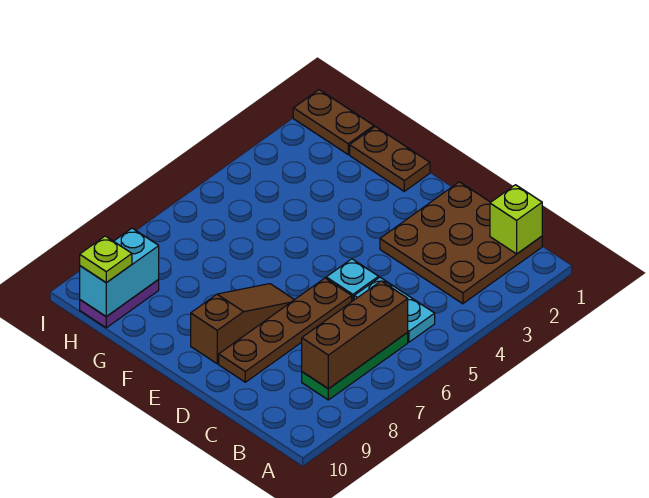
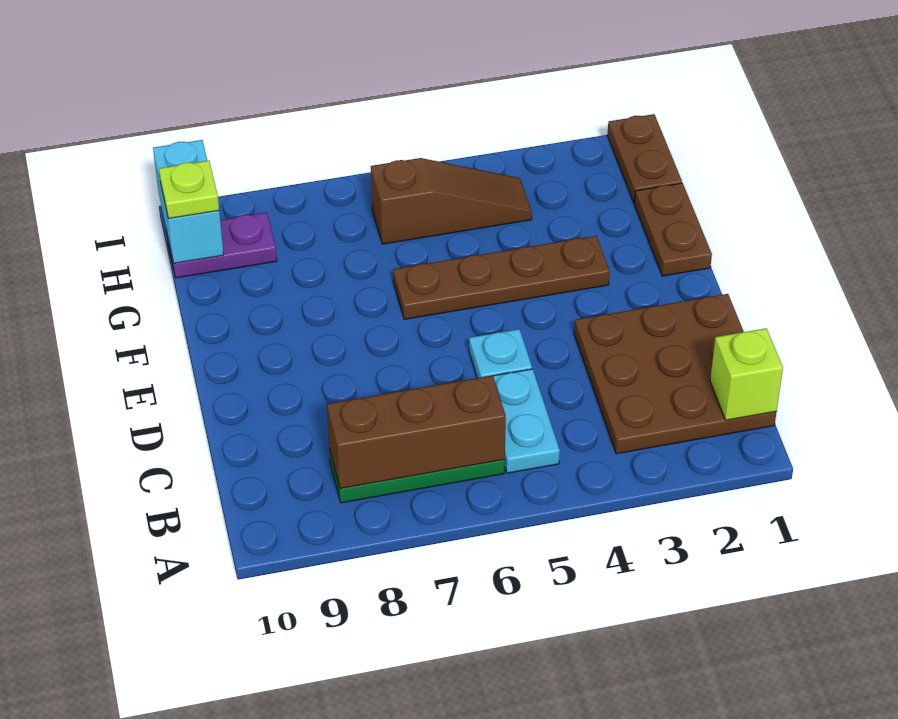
brown plate D6:D9 level 1 -> brown plate F3:F6 level 1
brown slope E7:E9 level 1 top 9 -> brown slope H4:H6 level 1 top 6
cyan brick H9:H10 level 2 -> cyan brick H10:I10 level 2

